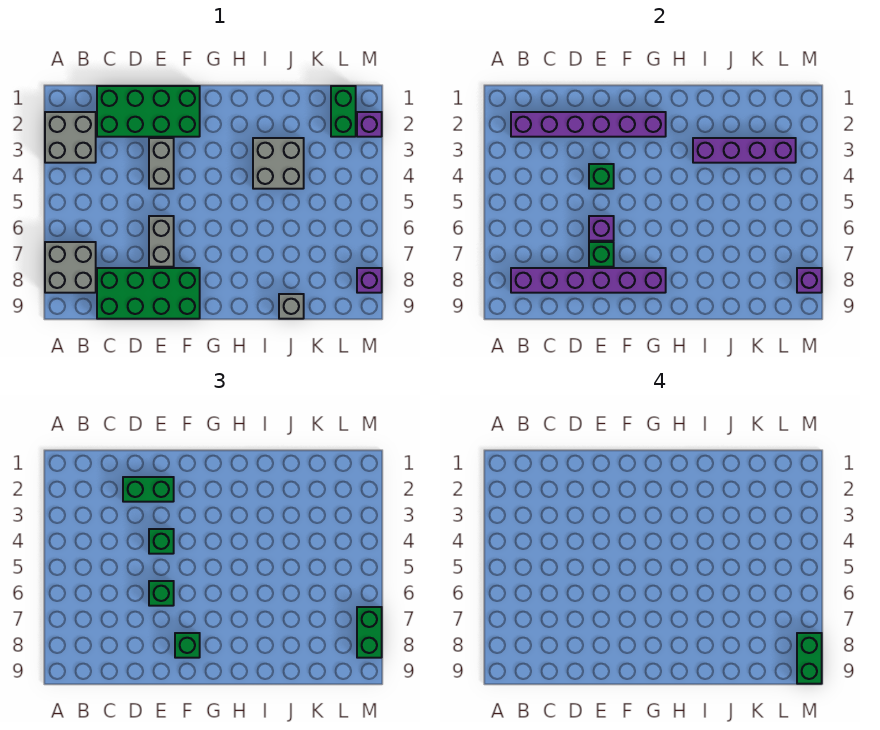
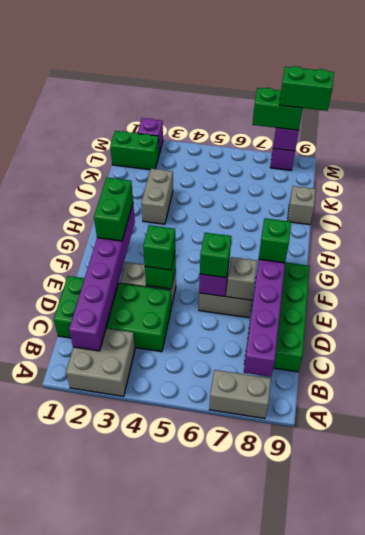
grey brick A7:B8 level 1 -> grey brick A7:A8 level 1
green brick C1:F2 level 1 -> green brick C1:D4 level 1
green brick D2:E2 level 3 -> green brick F2:G2 level 3
green brick E7 level 2 -> grey brick E7 level 2
grey brick I3:J4 level 1 -> grey brick I3:J3 level 1
purple brick I3:L3 level 2 -> none

